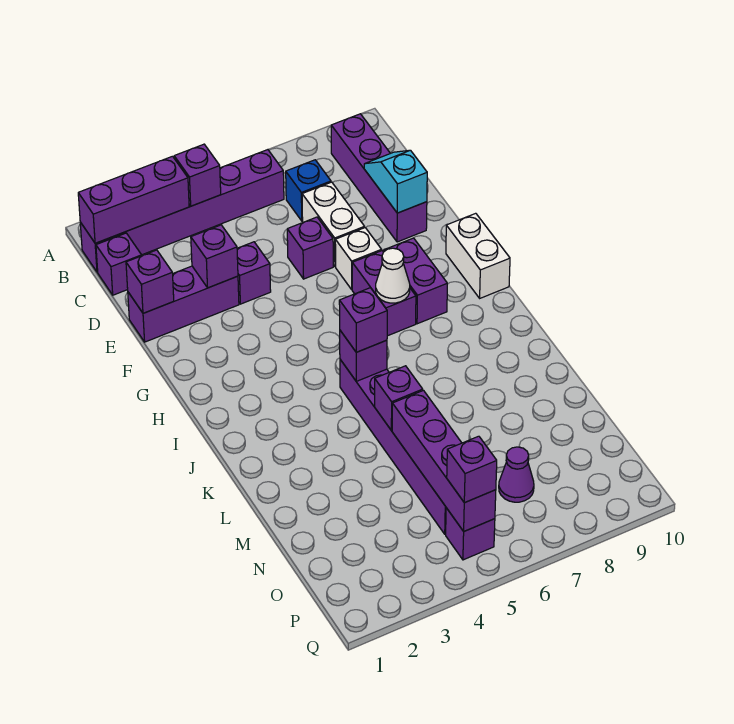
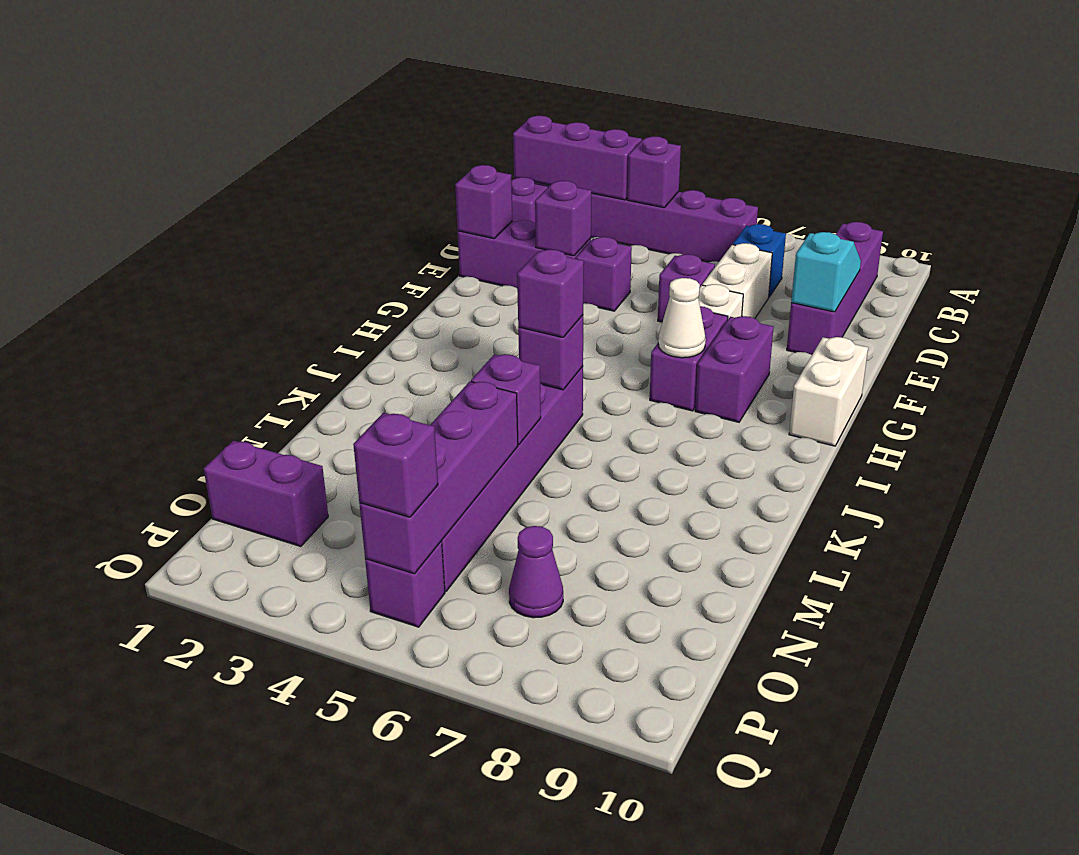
none -> purple brick O1:O2 level 1

